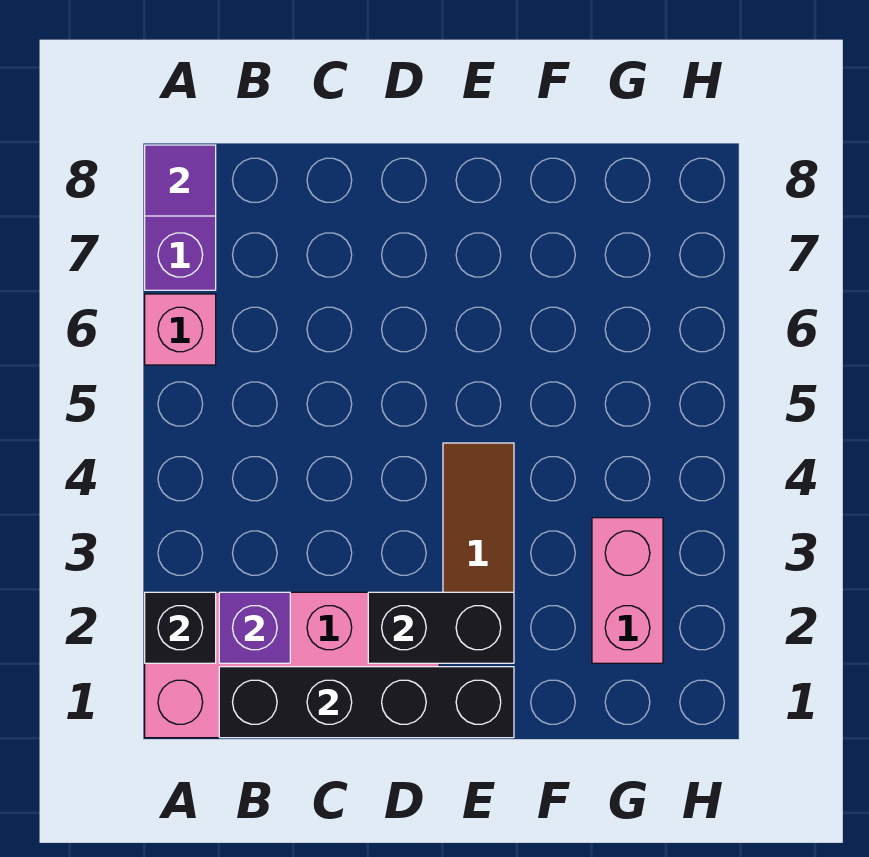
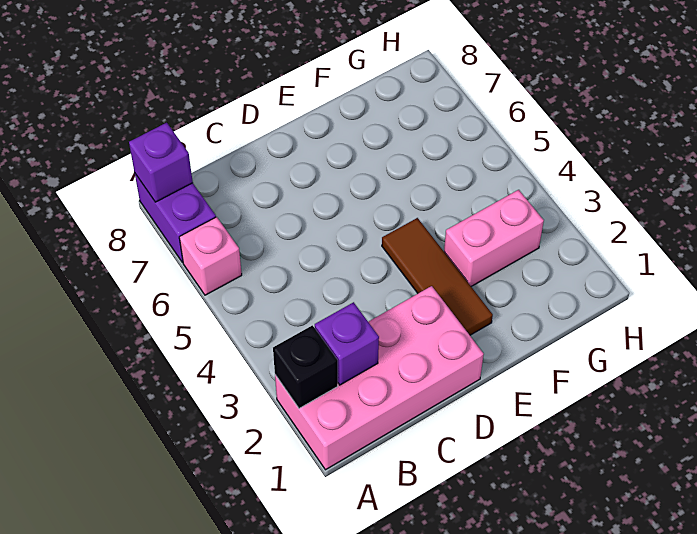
purple tile A8 level 2 -> purple brick A8 level 2
black brick B1:E1 level 2 -> none
black brick D2:E2 level 2 -> none
pink brick G2:G3 level 1 -> pink brick F3:G3 level 1

